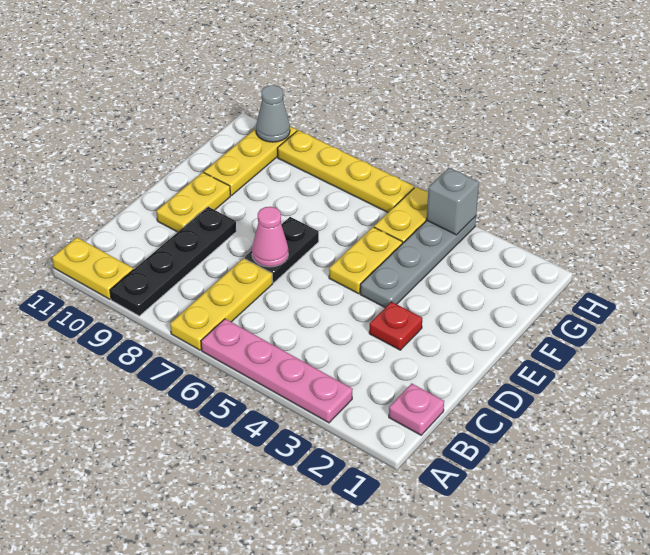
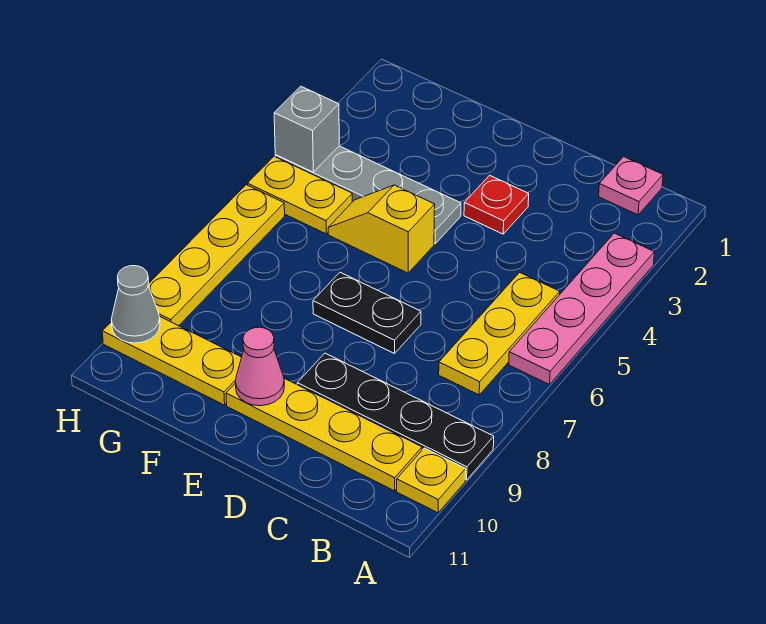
yellow plate A7:C7 level 1 -> yellow plate B5:B7 level 1
yellow plate A10:A11 level 1 -> yellow plate A10 level 1
pink cone D7 level 2 -> pink cone E10 level 2
yellow plate D10:E10 level 1 -> yellow plate B10:E10 level 1
yellow plate E5:F5 level 1 -> yellow slope E5:F5 level 1 top E

